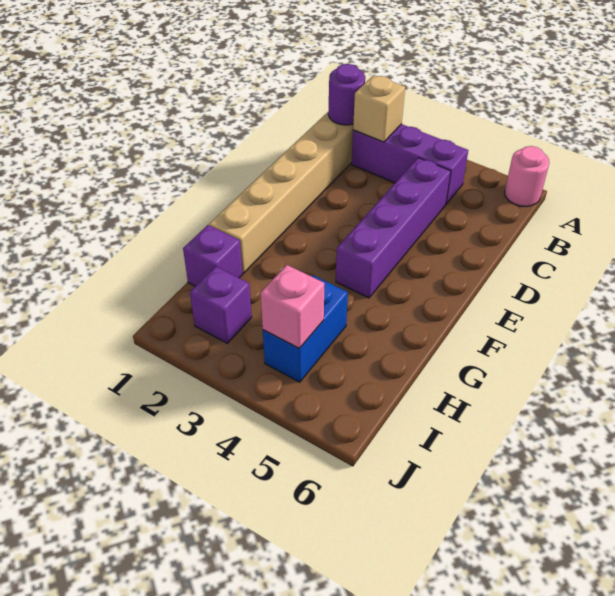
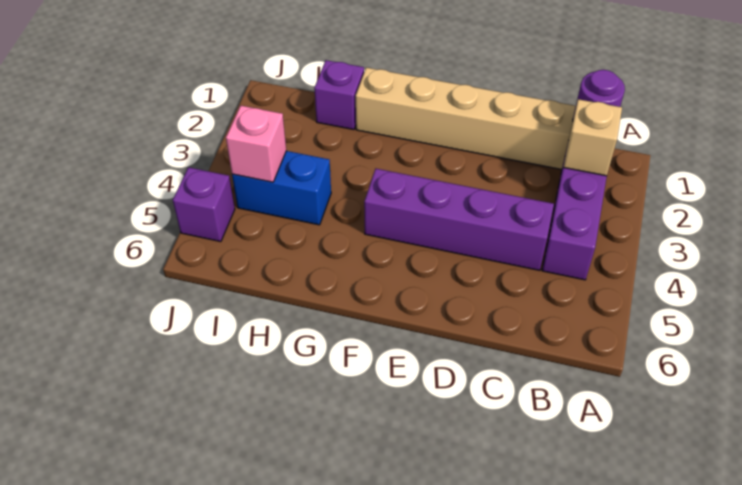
pink round brick A6 level 1 -> none
purple brick I2 level 1 -> purple brick J5 level 1

